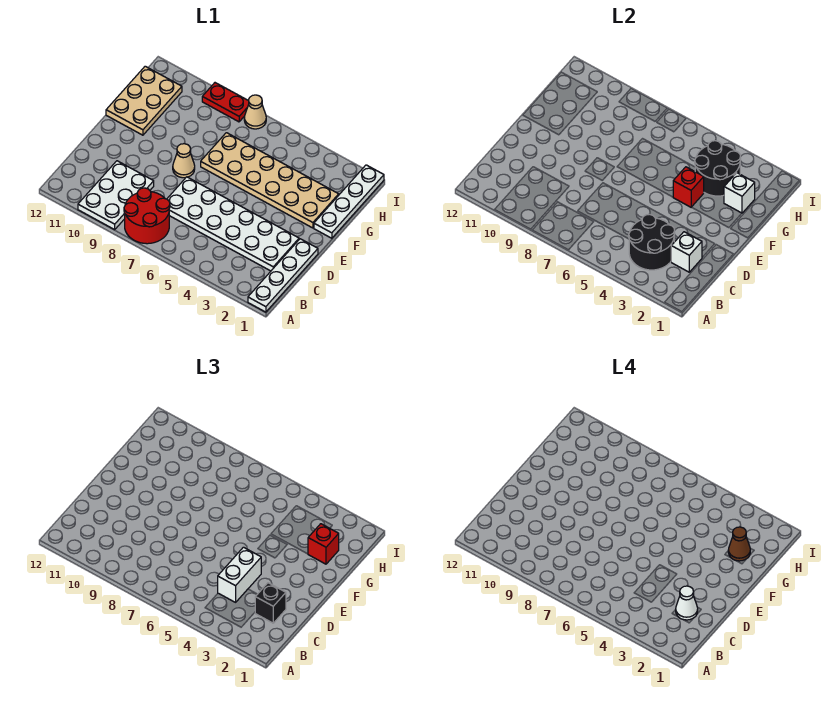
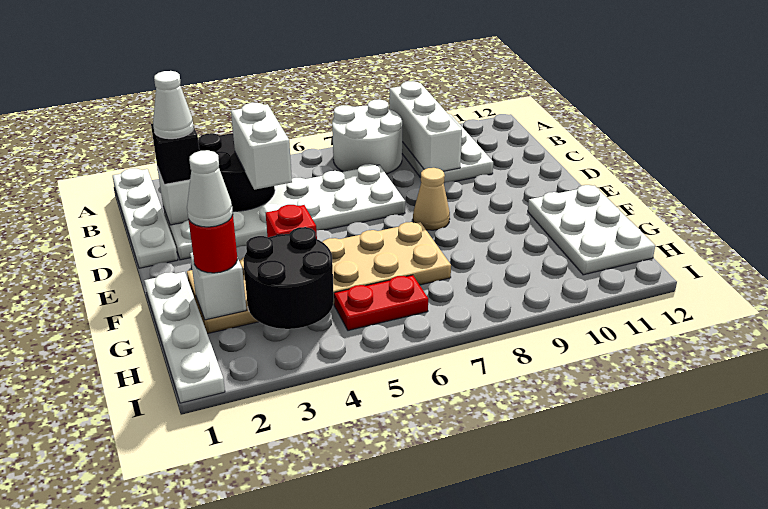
red round brick A7:B8 level 1 -> white round brick A7:B8 level 1
none -> white brick A9:C9 level 2
tan plate F11:H12 level 1 -> white plate F11:H12 level 1
red brick G2 level 3 -> red round brick G2 level 3
brown cone G2 level 4 -> white cone G2 level 4
tan cone I7 level 1 -> none
red plate I8:I9 level 1 -> red plate H5:H6 level 1

